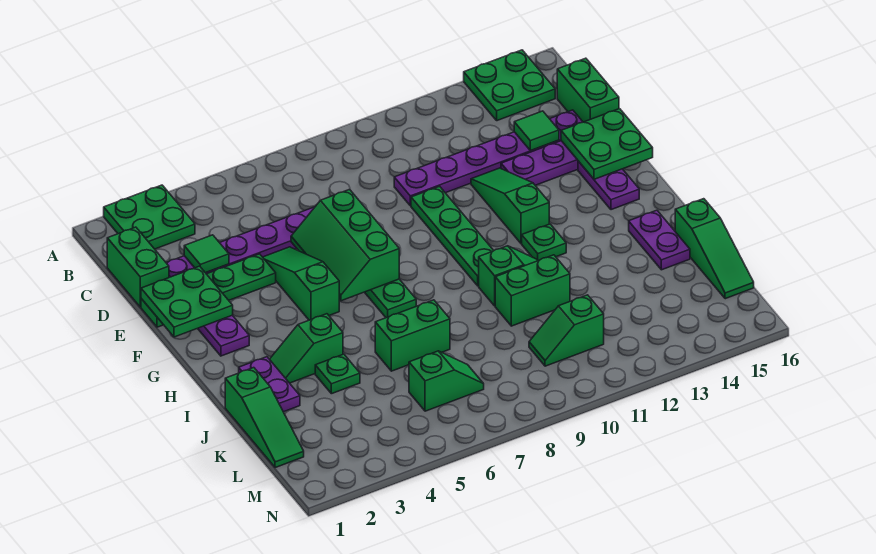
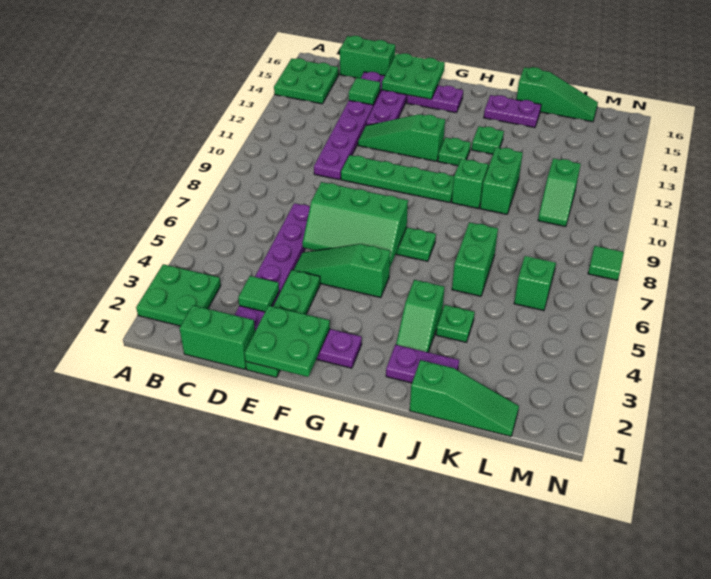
none -> green plate I13 level 1
none -> green tile N8 level 1

